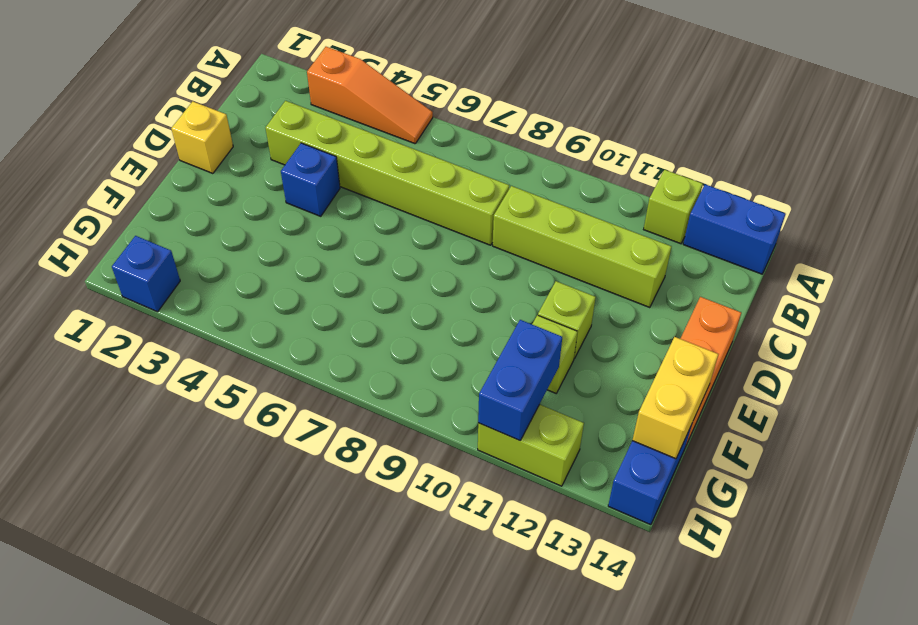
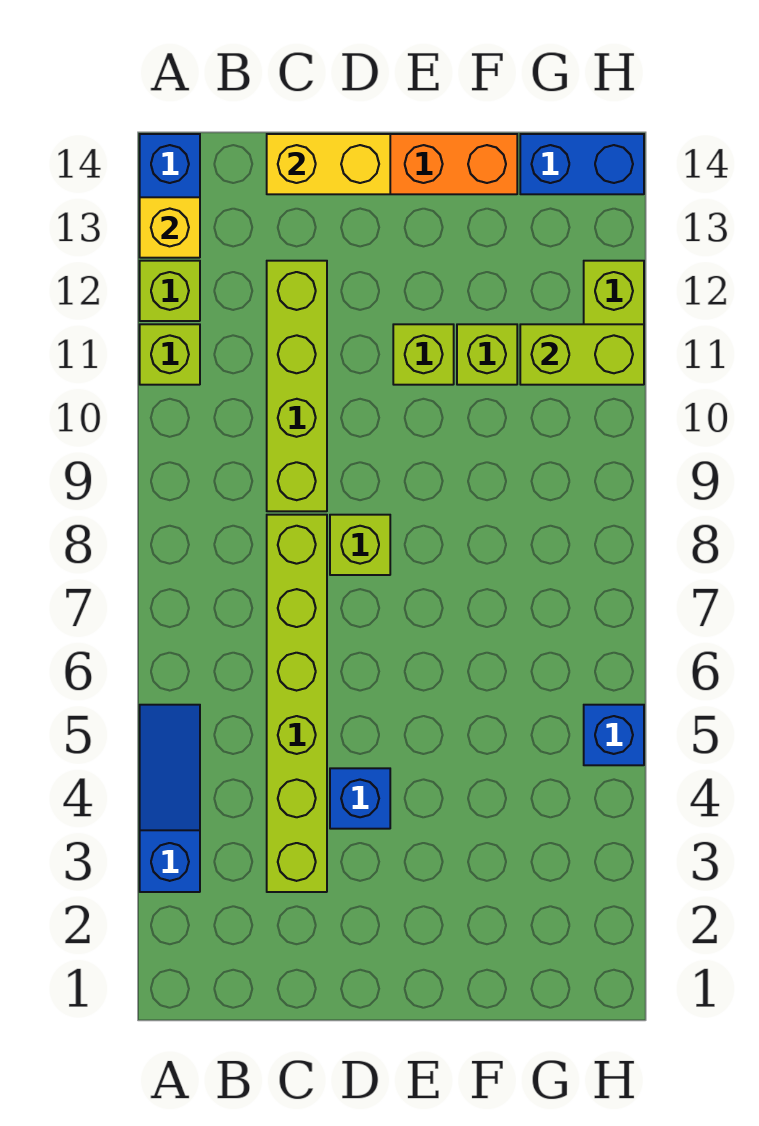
orange slope A3:A5 level 1 top 3 -> blue slope A3:A5 level 1 top 3
none -> lime brick A11 level 1
yellow brick D1 level 1 -> yellow brick A13 level 2
none -> lime brick D8 level 1
yellow brick F14:G14 level 2 -> yellow brick C14:D14 level 2
blue brick G11:H11 level 2 -> lime brick G11:H11 level 2
blue brick H2 level 1 -> blue brick H5 level 1

